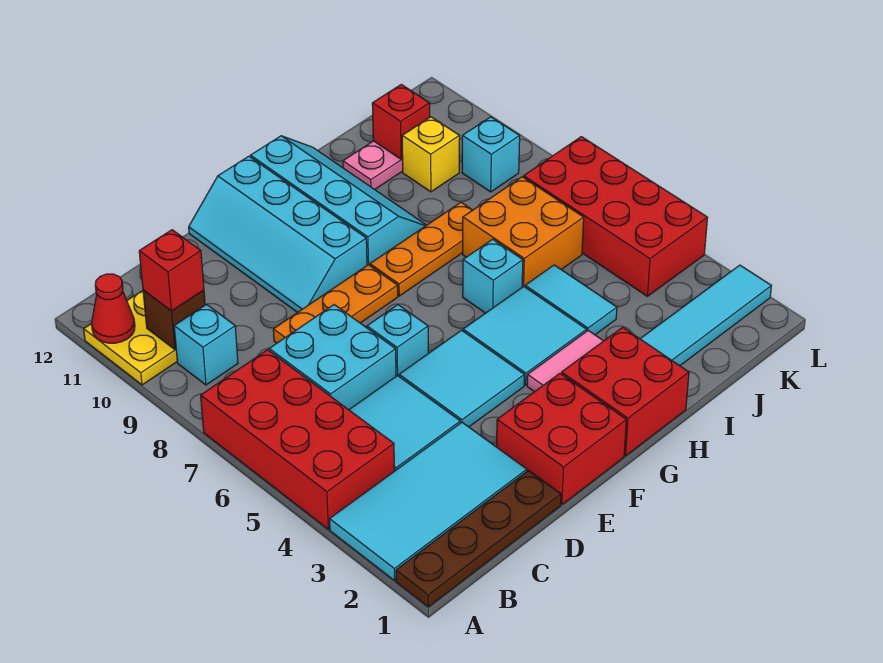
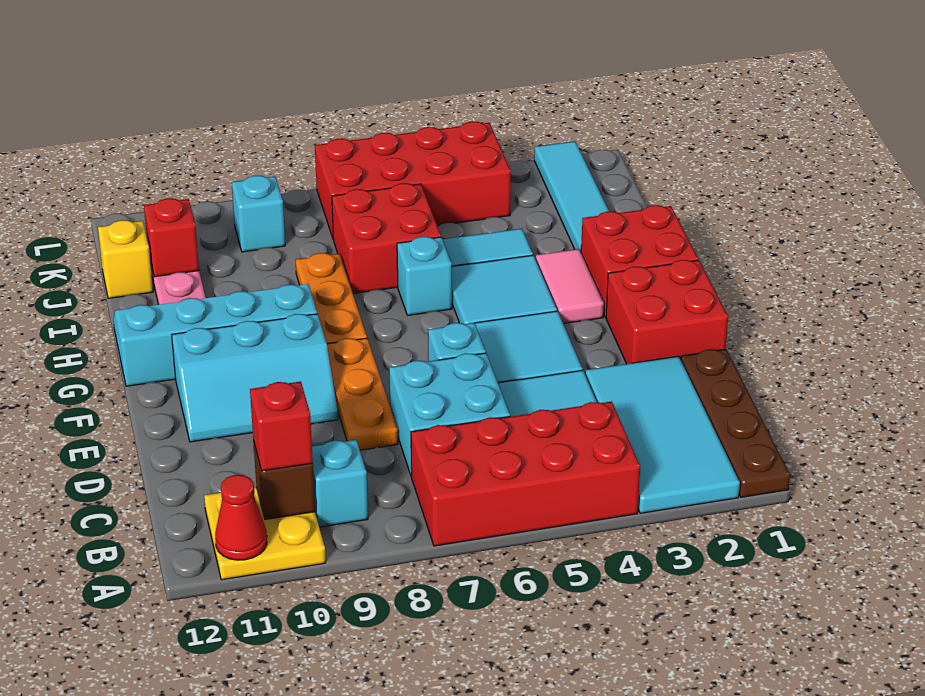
cyan slope E9:F12 level 1 top F -> cyan slope E9:F11 level 1 top F
orange brick I6:J7 level 1 -> red brick I6:J7 level 1
yellow brick J10 level 1 -> yellow brick J12 level 1

